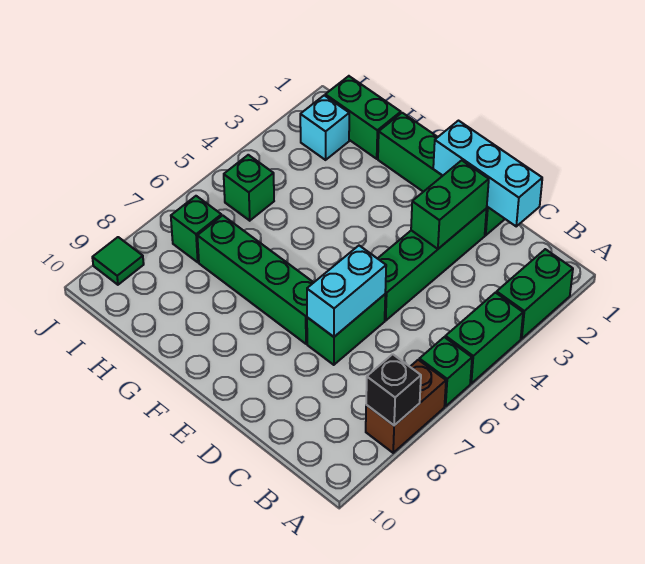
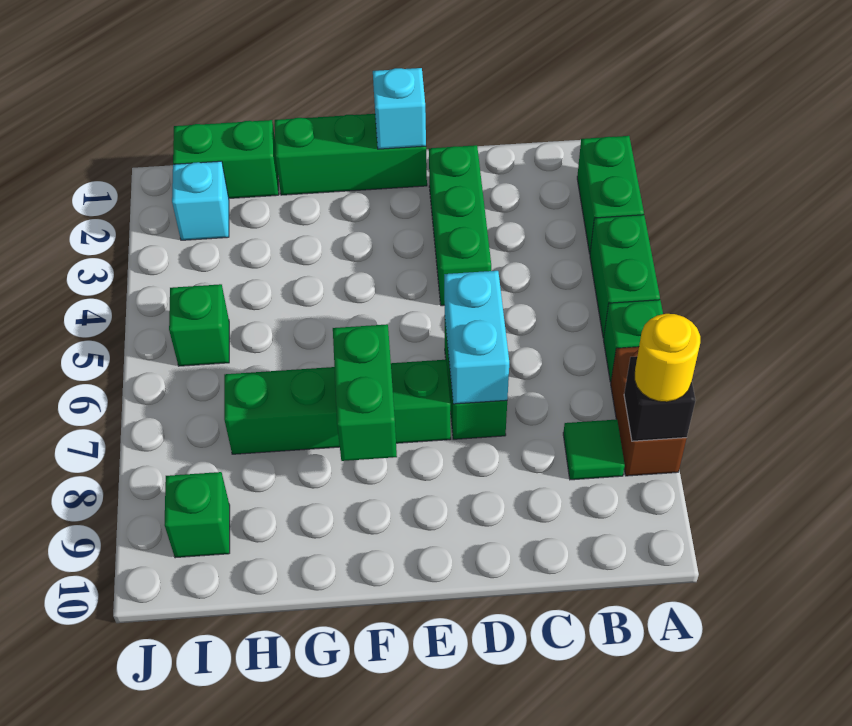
none -> yellow round brick A8 level 3
cyan brick C1:E1 level 2 -> cyan brick E1 level 2
green brick D1:G1 level 1 -> green brick E1:G1 level 1
green brick D2:D5 level 1 -> green brick D2:D4 level 1
green brick D2:D3 level 2 -> green brick F7:F8 level 2
green brick I7 level 1 -> green brick I9 level 1
green tile J9 level 1 -> green tile B8 level 1

